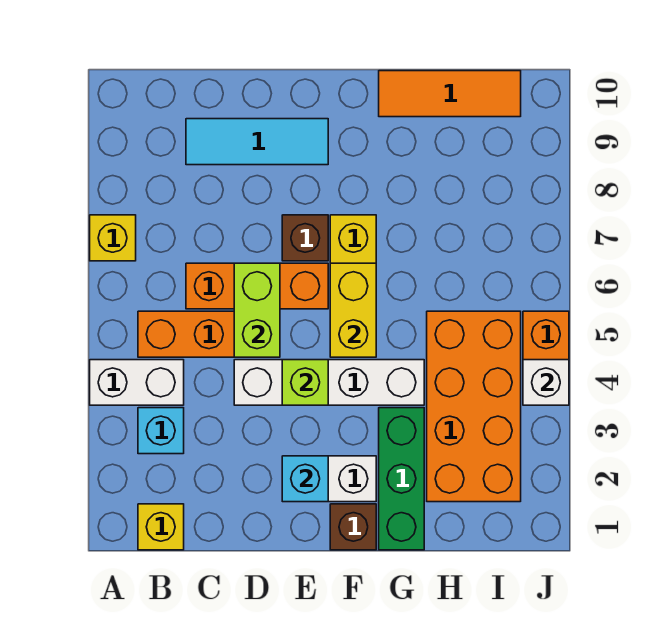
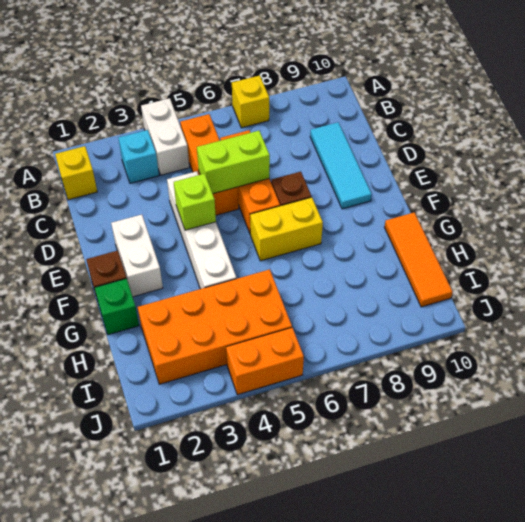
cyan brick E2 level 2 -> none
yellow brick F5:F6 level 2 -> none
green brick G1:G3 level 1 -> green brick G1 level 1
white brick J4 level 2 -> none

